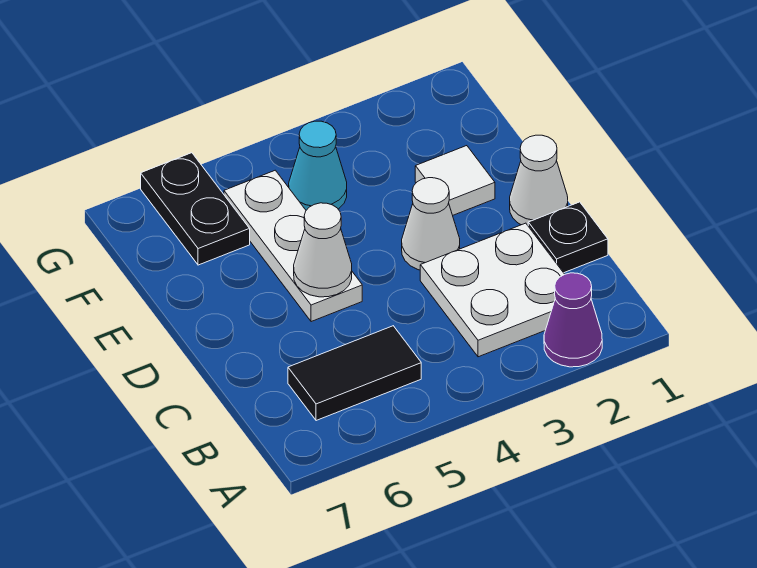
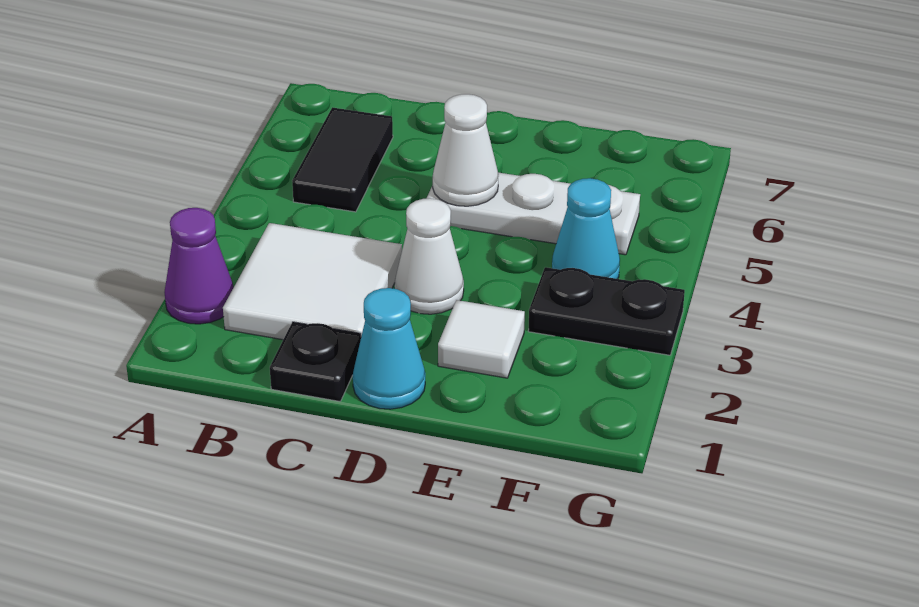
white plate B2:C3 level 1 -> white tile B2:C3 level 1
white cone D1 level 1 -> cyan cone D1 level 1
black plate F6:G6 level 1 -> black plate F3:G3 level 1

